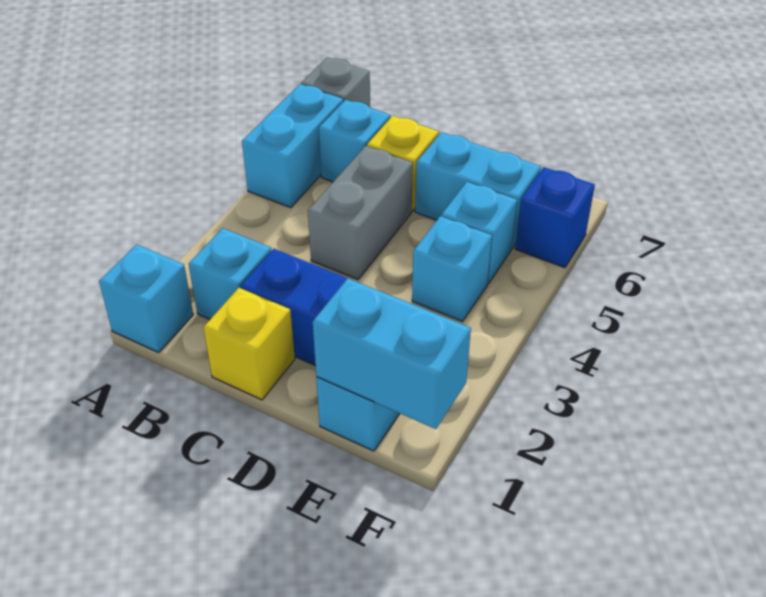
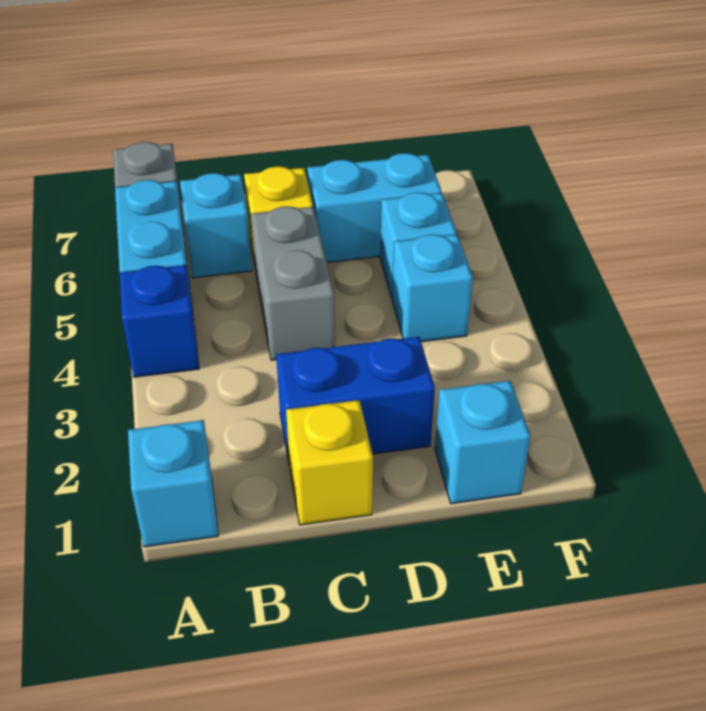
cyan brick B2 level 1 -> none
cyan brick E1:F1 level 2 -> none
blue brick F6 level 1 -> blue brick A4 level 1

